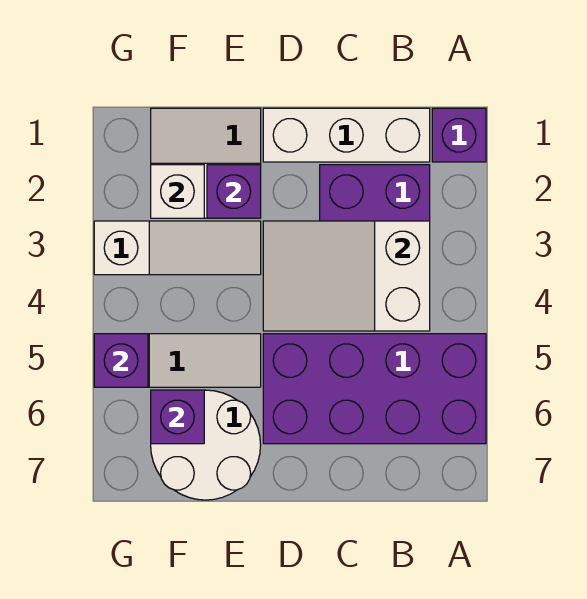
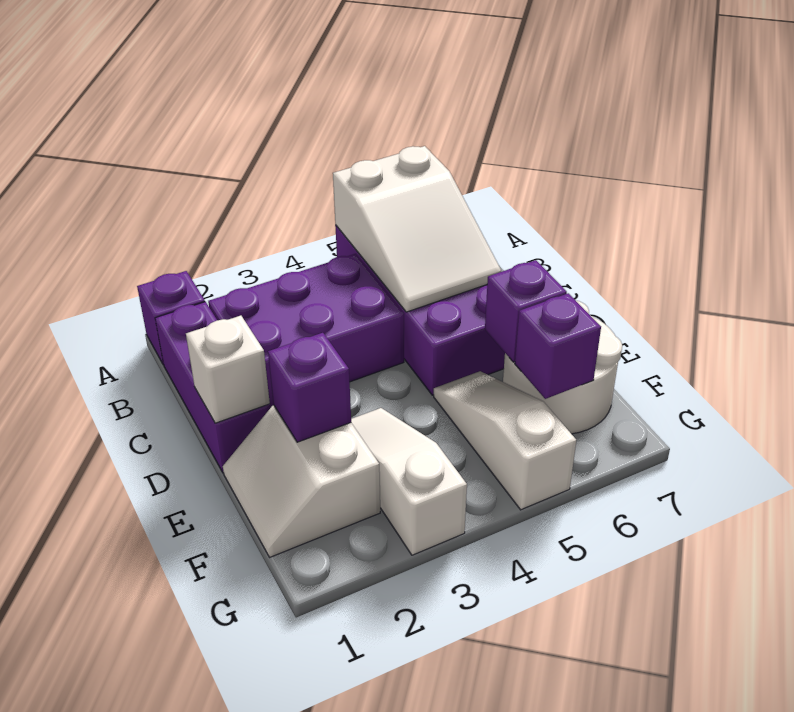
white brick B1:D1 level 1 -> purple brick B1:D1 level 1
white slope B3:D4 level 2 top B -> white slope A5:C6 level 2 top A
white brick F2 level 2 -> white brick D1 level 2
purple brick G5 level 2 -> purple brick E6 level 2

